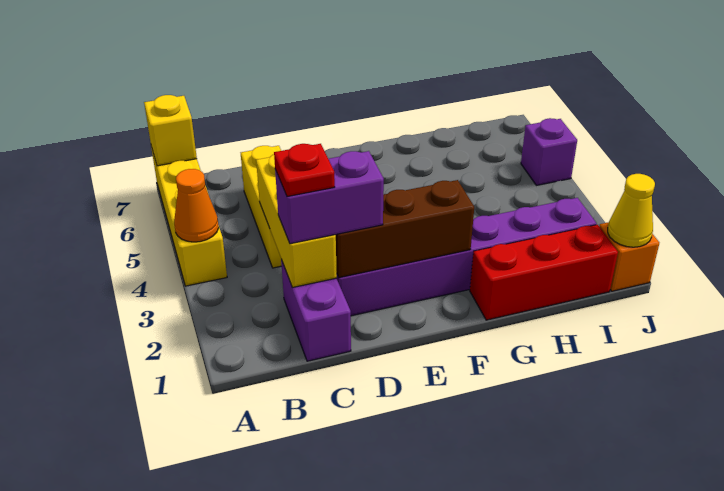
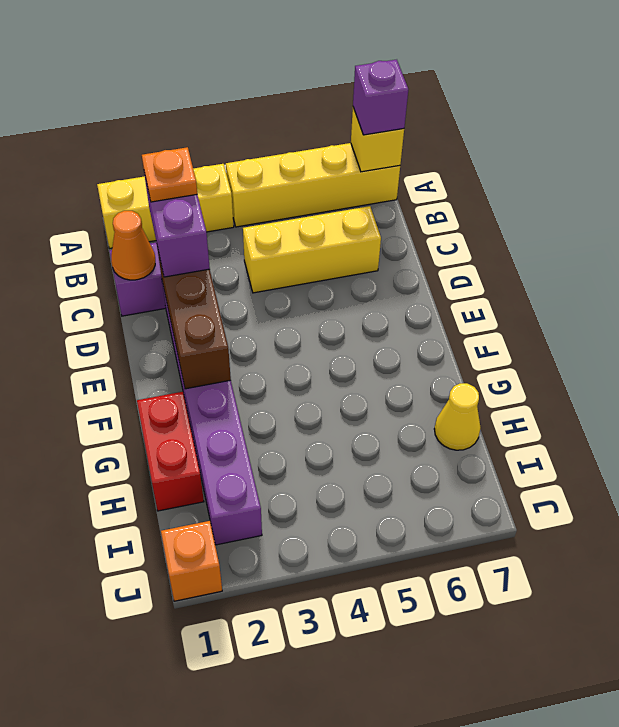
orange cone A4 level 2 -> orange cone C1 level 2
yellow brick C2:C4 level 2 -> yellow brick A1:A3 level 1
red plate C2 level 4 -> orange plate C2 level 4
red brick G1:I1 level 1 -> red brick G1:H1 level 1
yellow cone J1 level 2 -> yellow cone H7 level 1
purple brick J5 level 1 -> purple brick A7 level 3

